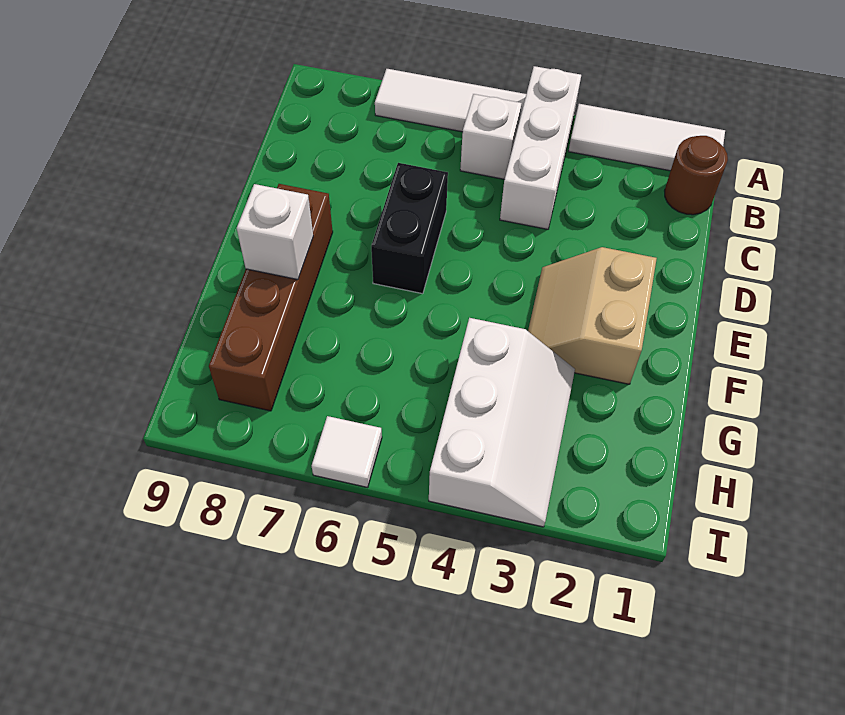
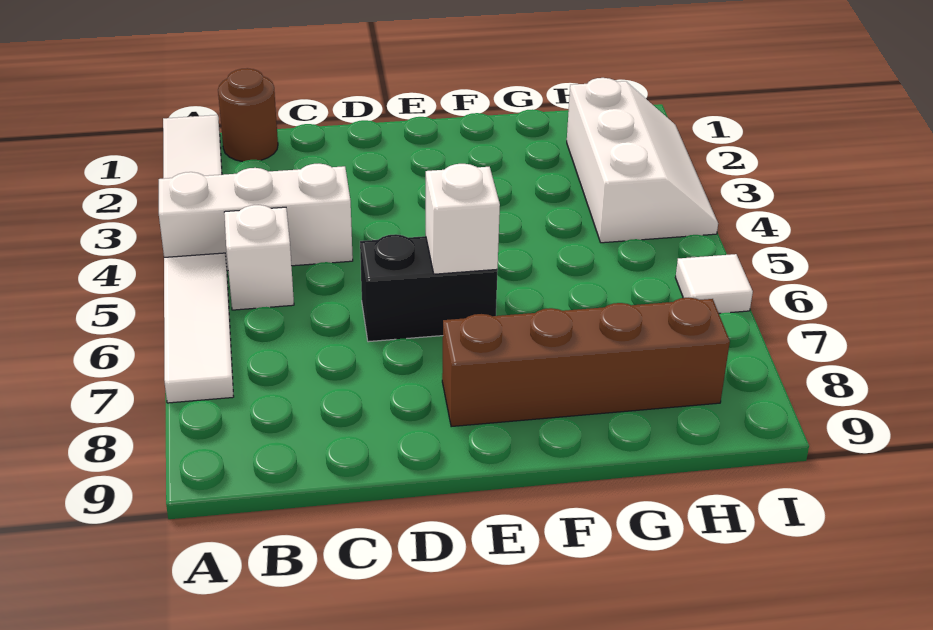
tan slope E2:F3 level 1 top 2 -> none
white brick F8 level 2 -> white brick E6 level 2
white slope G3:I4 level 1 top 4 -> white slope H2:I4 level 1 top H

